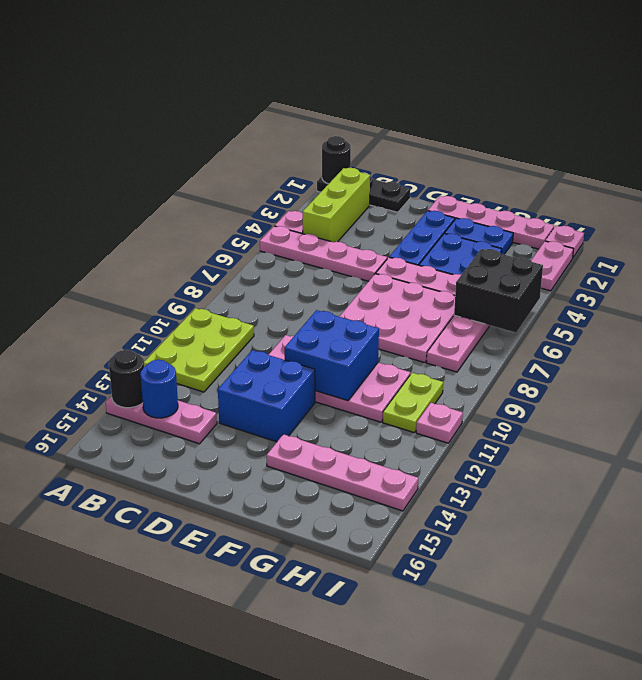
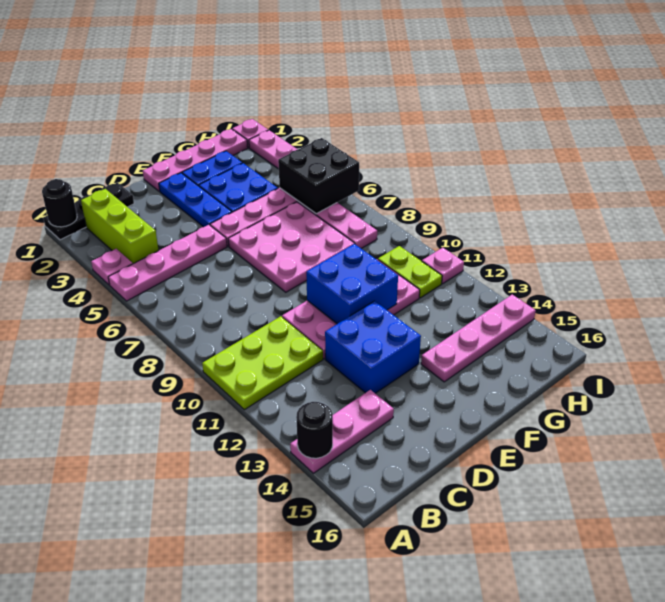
lime plate A10:B12 level 1 -> lime plate A10:C11 level 1
blue round brick B14 level 2 -> none

